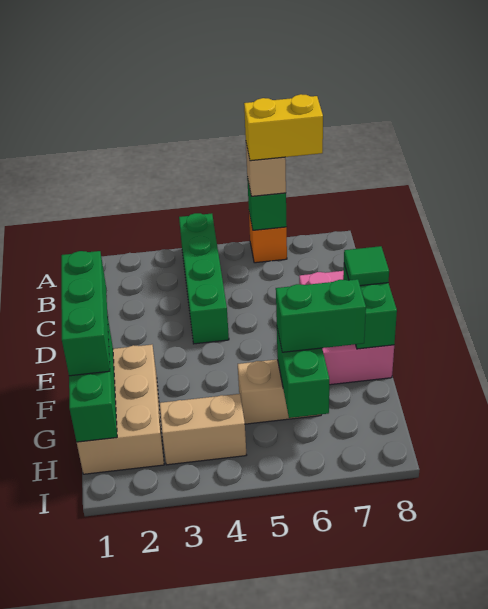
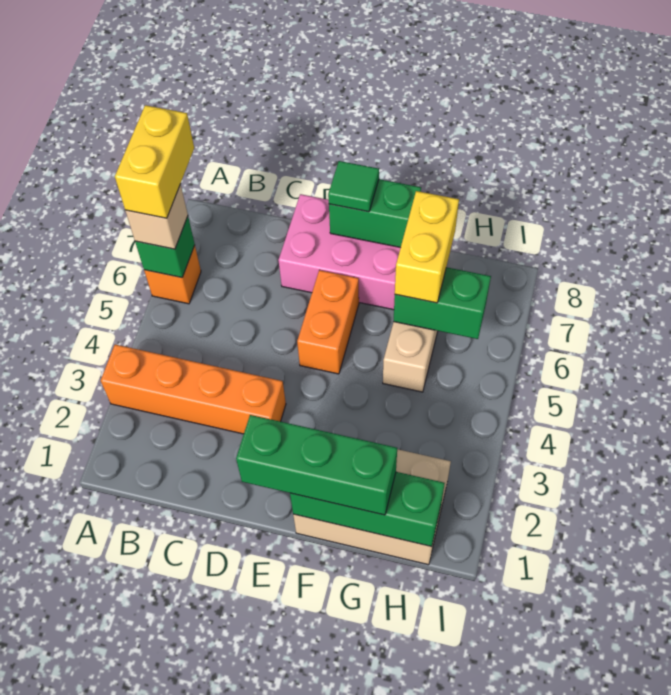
none -> orange brick A3:D3 level 1
green brick A4:D4 level 1 -> none
none -> orange brick E5:E6 level 1
green brick G6:G7 level 3 -> yellow brick G6:G7 level 3
tan brick H3:H4 level 1 -> none

